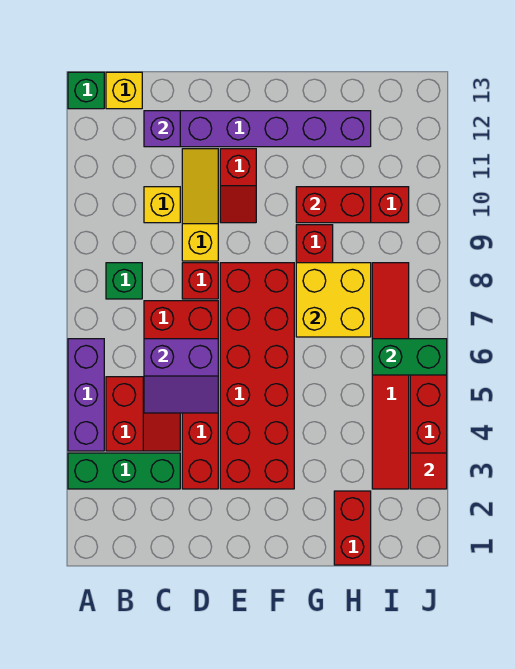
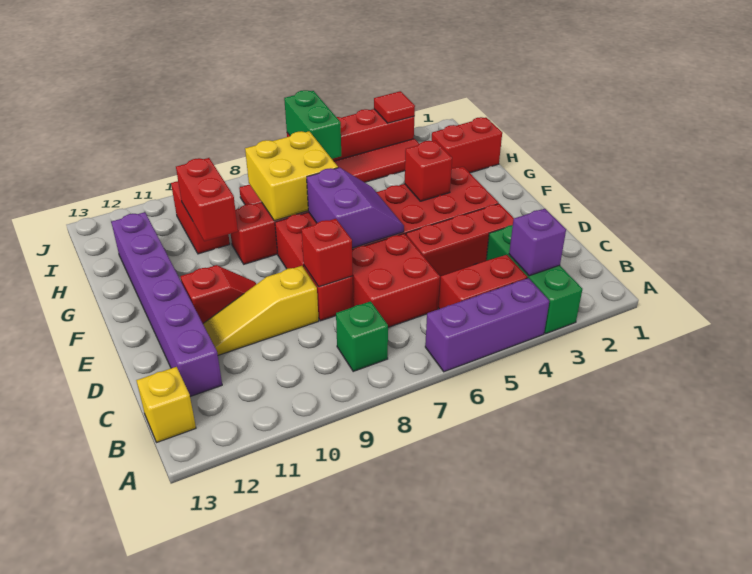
green brick A13 level 1 -> none
purple slope C5:D6 level 2 top 6 -> purple slope E6:F7 level 2 top 7
yellow brick C10 level 1 -> none
purple brick C12 level 2 -> purple brick B3 level 2
none -> red brick D8 level 2
none -> red brick F4 level 2

